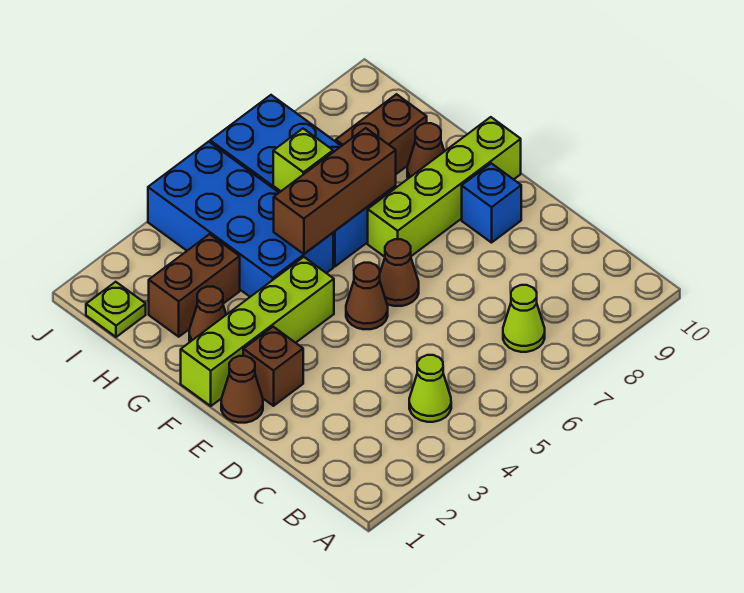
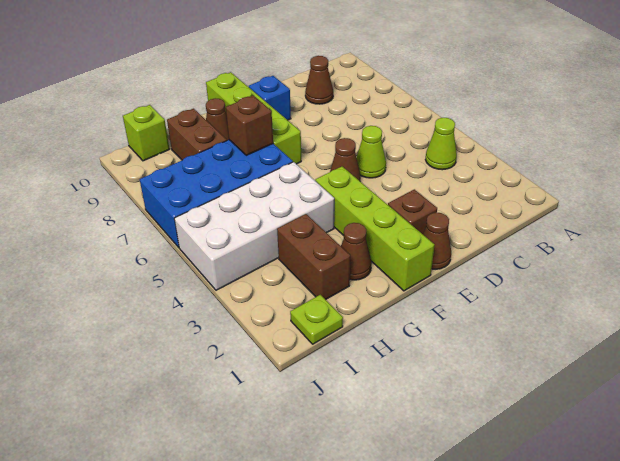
lime cone B7 level 1 -> lime cone D5 level 1
brown cone E6 level 1 -> brown cone C9 level 1
blue brick G4:J5 level 1 -> white brick G4:J5 level 1
brown brick G5:G7 level 2 -> brown brick G7 level 2
lime brick H6 level 2 -> lime brick I10 level 1

